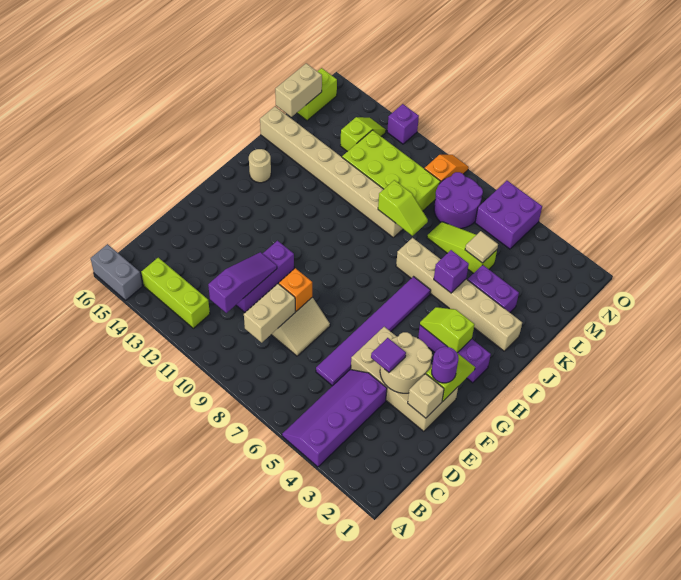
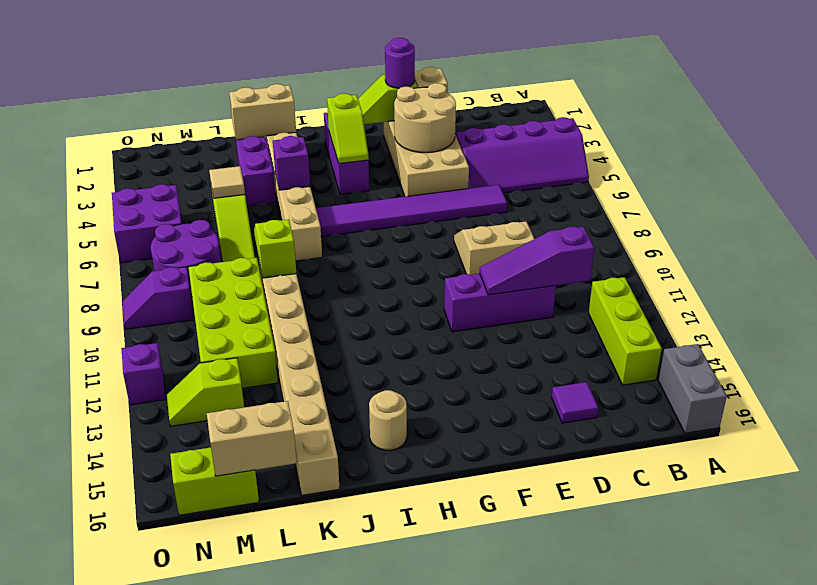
tan brick C9:D9 level 2 -> tan brick J2:K2 level 2
purple tile E4 level 3 -> purple tile D15 level 1
orange brick E9 level 2 -> none
orange slope N9:O9 level 1 top N -> purple slope N9:O9 level 1 top N

